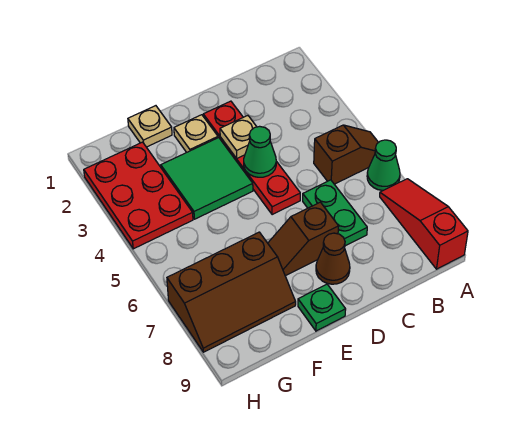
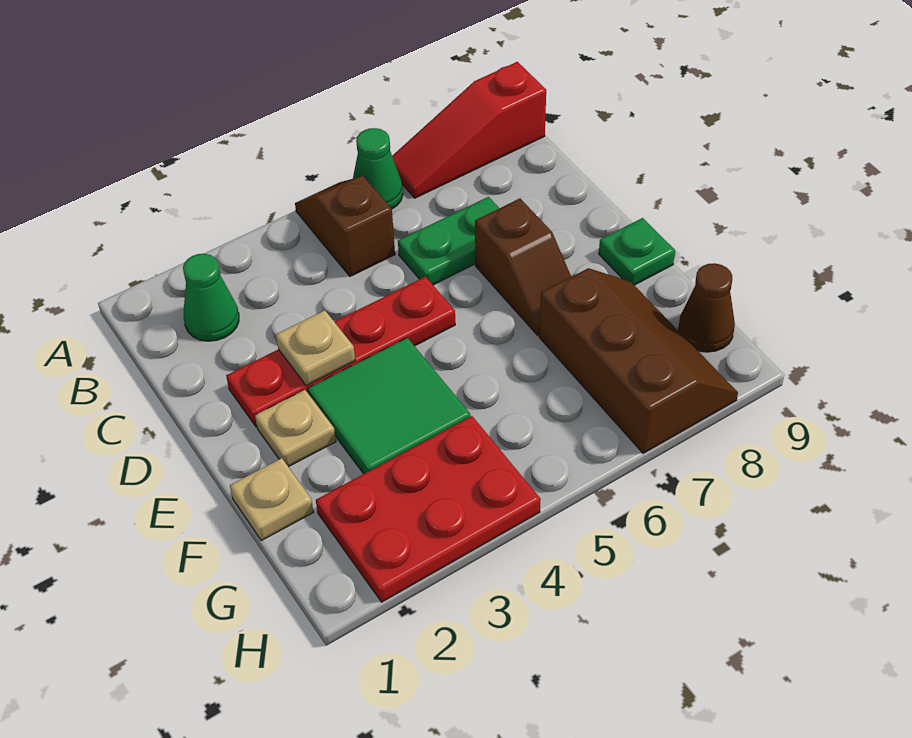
green cone D4 level 2 -> green cone B2 level 1
brown cone D8 level 1 -> brown cone G9 level 1

